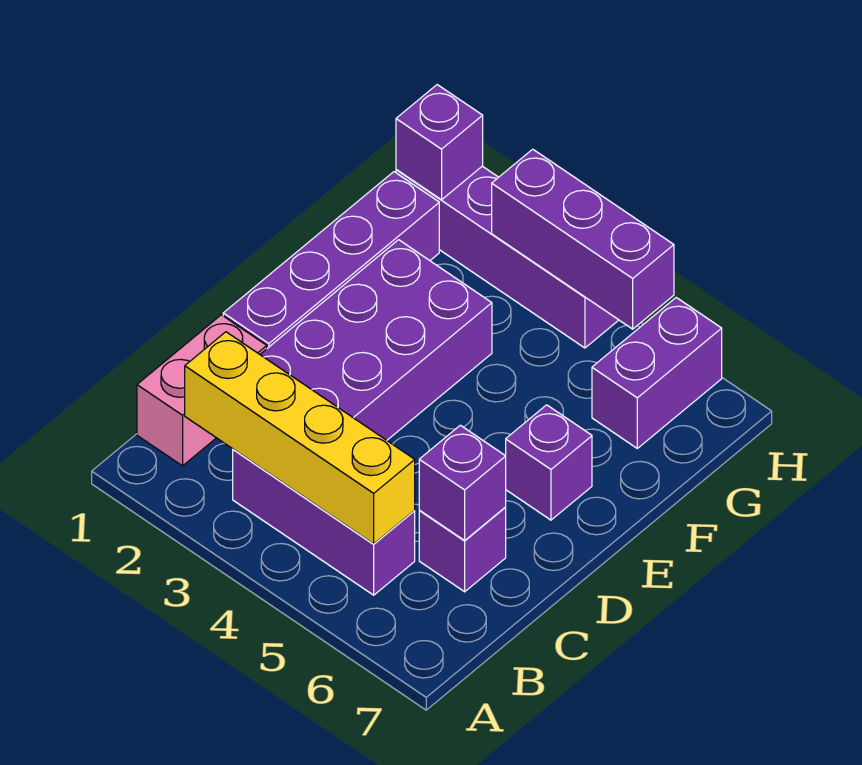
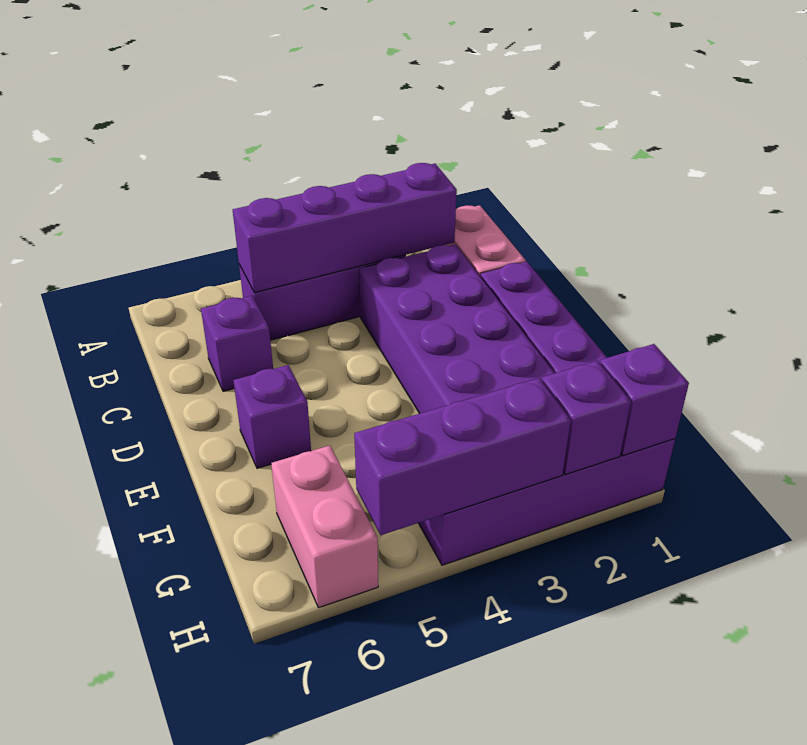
yellow brick B2:B5 level 2 -> purple brick B2:B5 level 2
purple brick C6 level 2 -> purple brick H2 level 2
purple brick G6:H6 level 1 -> pink brick G6:H6 level 1

